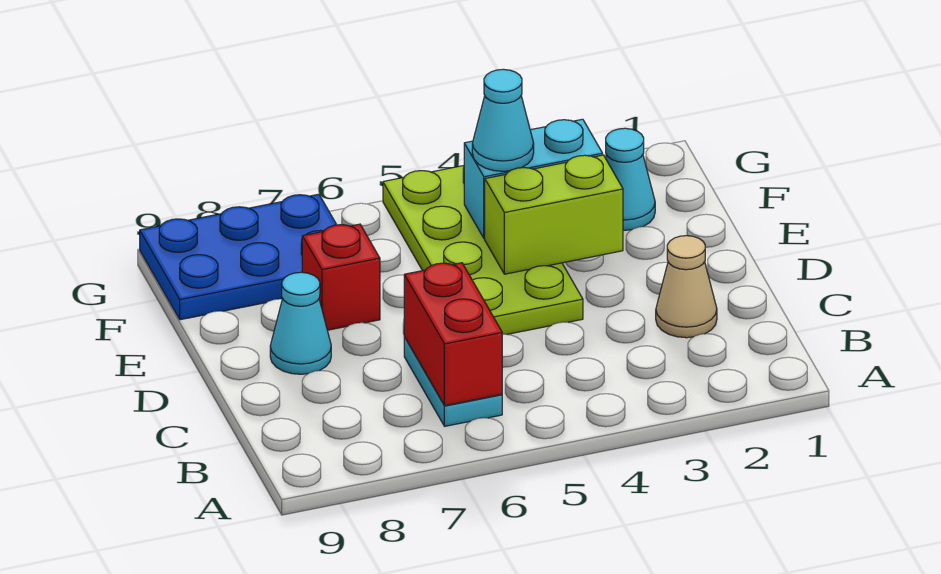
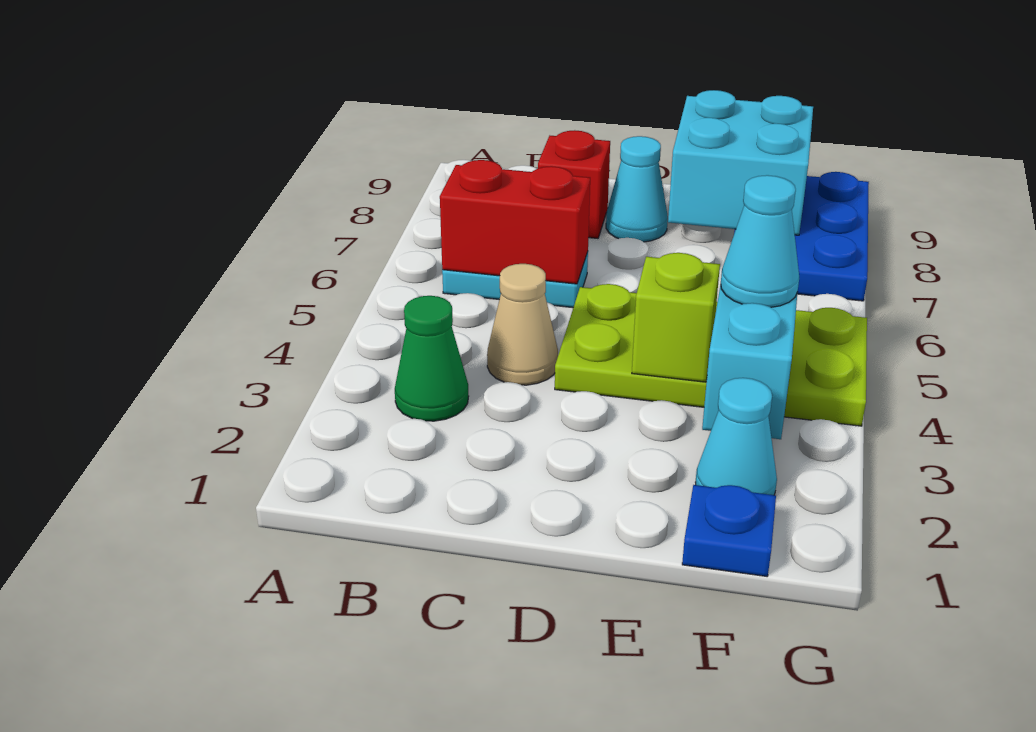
none -> green cone B3 level 1
tan cone C2 level 1 -> tan cone C4 level 1
lime brick E3:E4 level 2 -> lime brick E4 level 2
red brick E7 level 1 -> red brick C8 level 1
none -> cyan brick E8:F9 level 2
none -> blue plate F1 level 1

